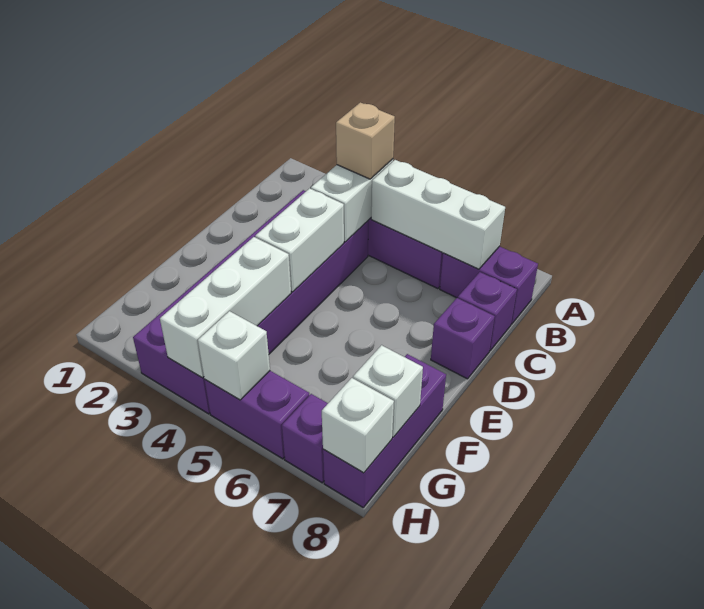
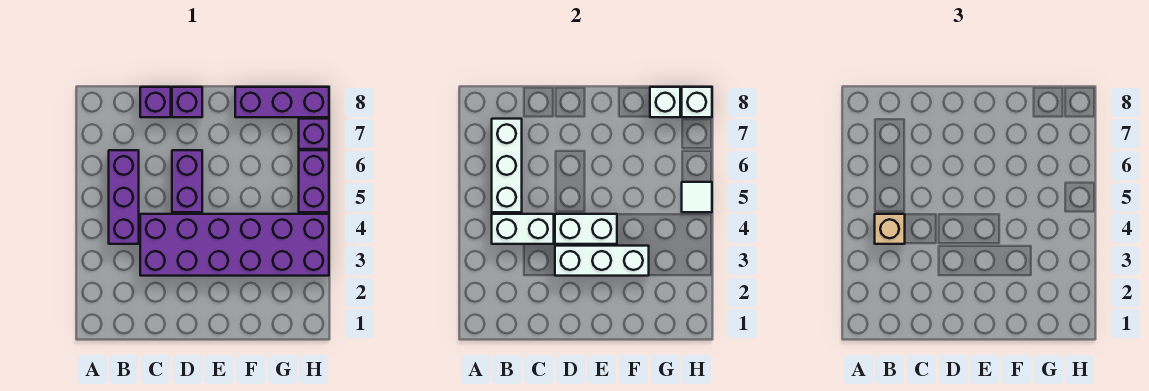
purple brick B7:B8 level 1 -> purple brick D5:D6 level 1
white brick F4:H4 level 2 -> white brick D3:F3 level 2
white brick H5 level 2 -> white tile H5 level 2

